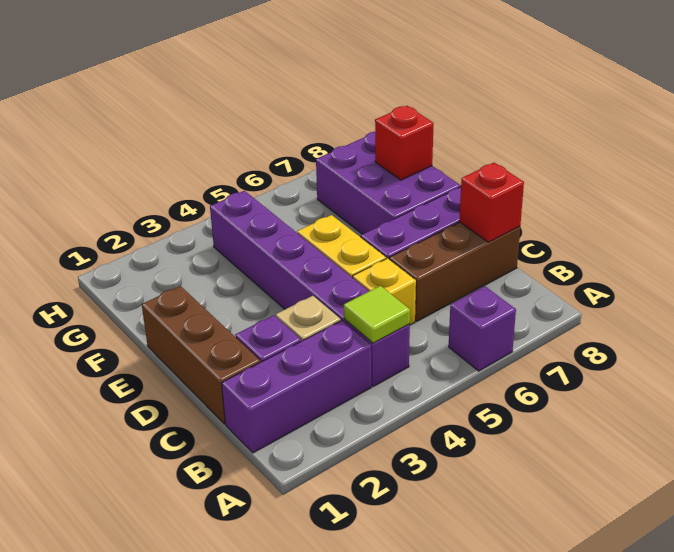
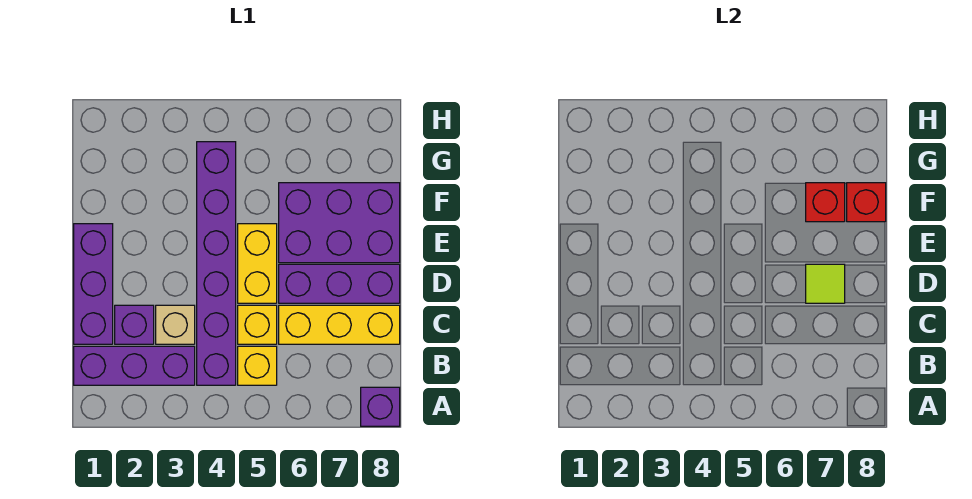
purple brick A6 level 1 -> purple brick A8 level 1
lime tile B4 level 2 -> lime tile D7 level 2
none -> yellow brick B5 level 1
brown brick C1:E1 level 1 -> purple brick C1:E1 level 1
brown brick C6:C8 level 1 -> yellow brick C6:C8 level 1
red brick C8 level 2 -> red brick F7 level 2
purple brick E7:G8 level 1 -> purple brick E6:F8 level 1

